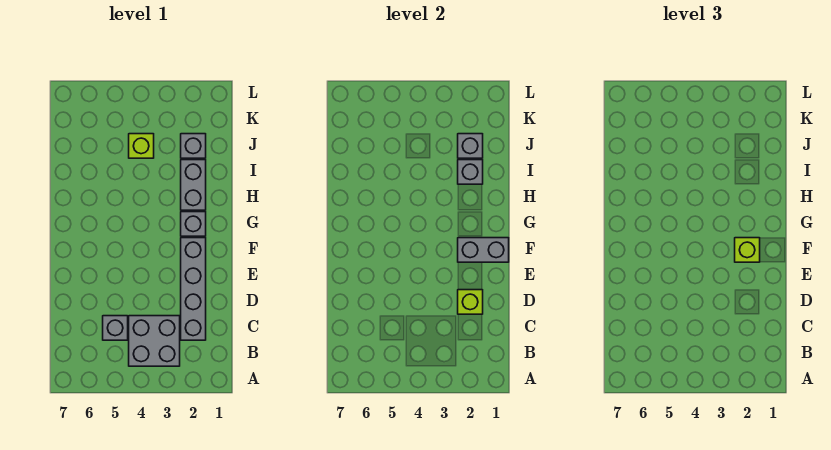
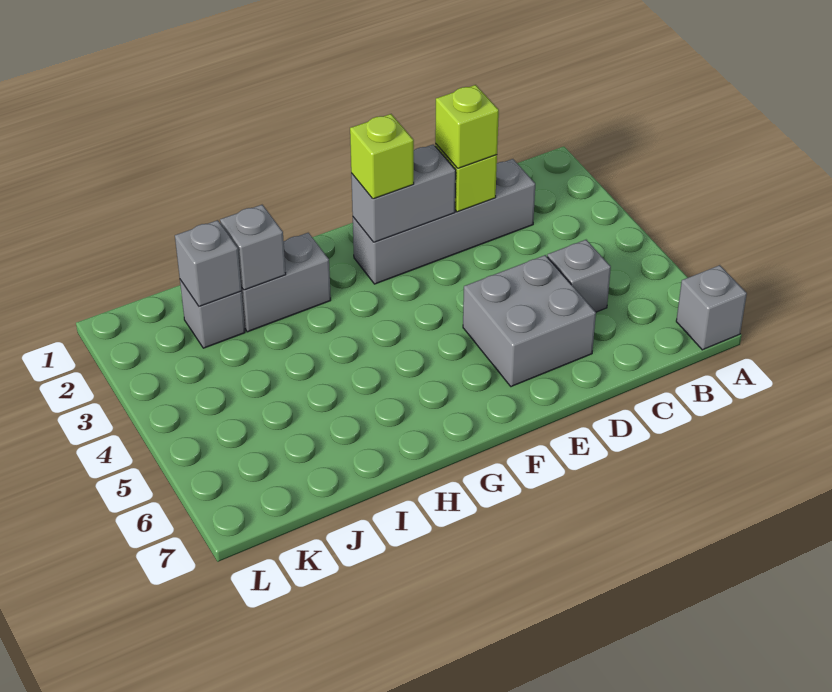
grey brick B3:C4 level 1 -> grey brick D5:E6 level 1
grey brick F1:F2 level 2 -> grey brick E2:F2 level 2
grey brick G2 level 1 -> grey brick A7 level 1
lime brick J4 level 1 -> lime brick D2 level 3

